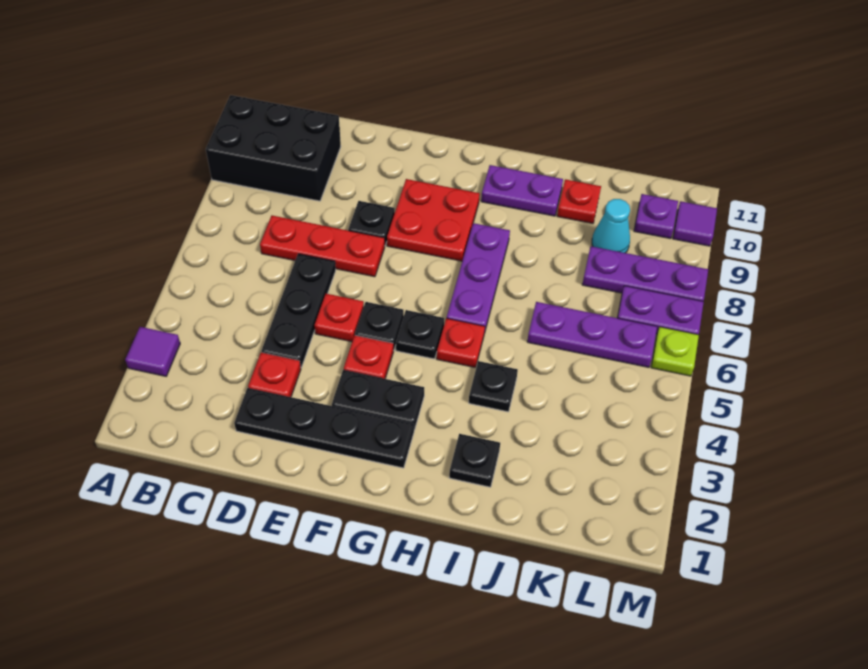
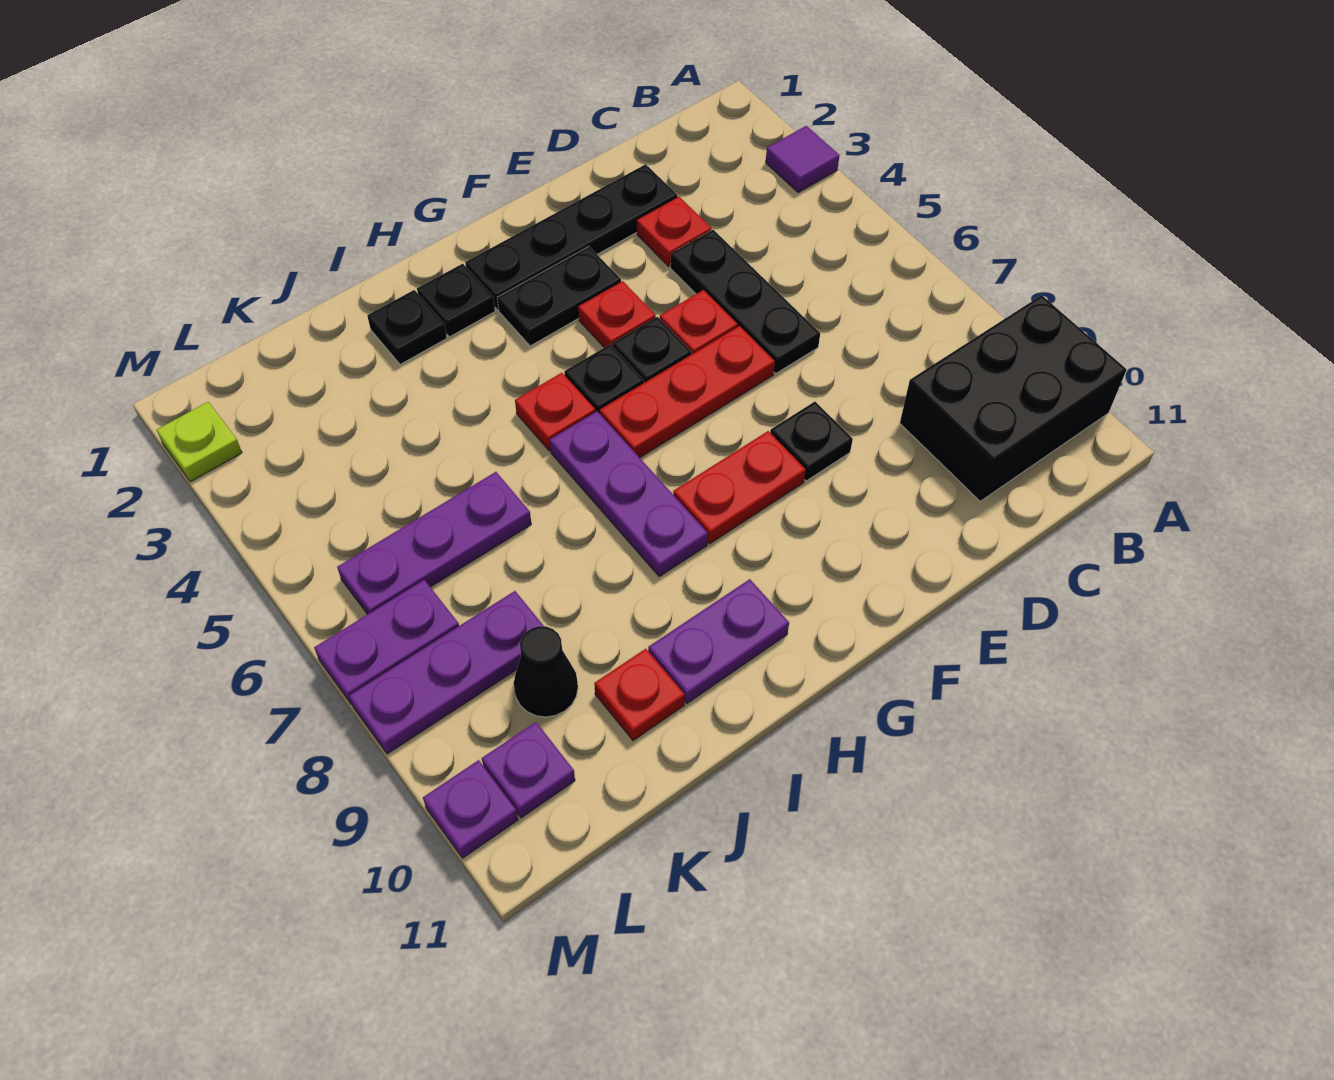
red plate C7:E7 level 1 -> red plate E6:G6 level 1
red plate F8:G9 level 1 -> red plate F8:G8 level 1
black plate I4 level 1 -> black plate H2 level 1
cyan cone K9 level 1 -> black cone K9 level 1
lime plate M6 level 1 -> lime plate M2 level 1
purple tile M10 level 1 -> purple plate M10 level 1

